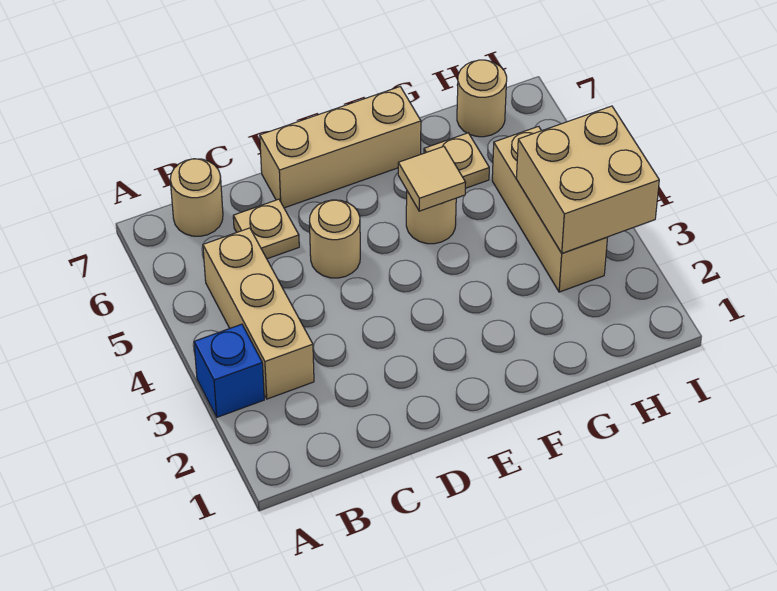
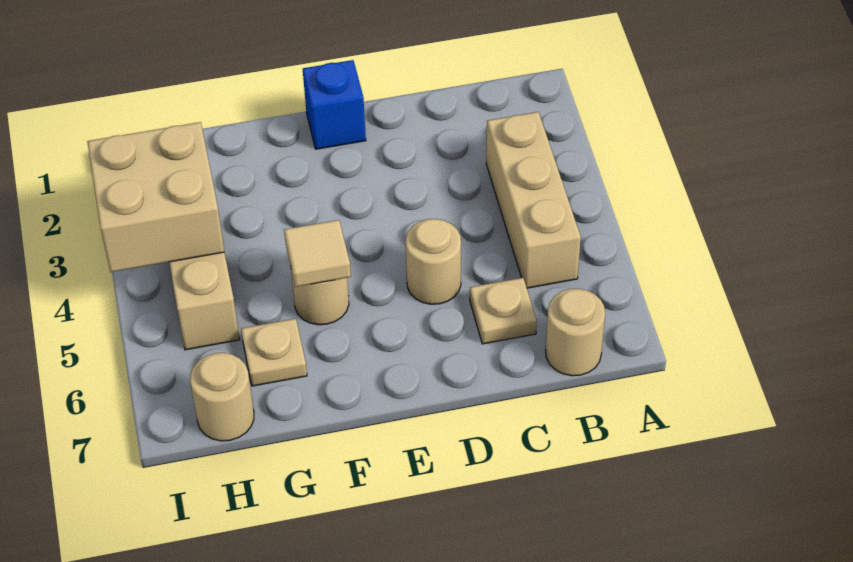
blue brick A3 level 1 -> blue brick E1 level 1
tan brick D7:F7 level 1 -> none

